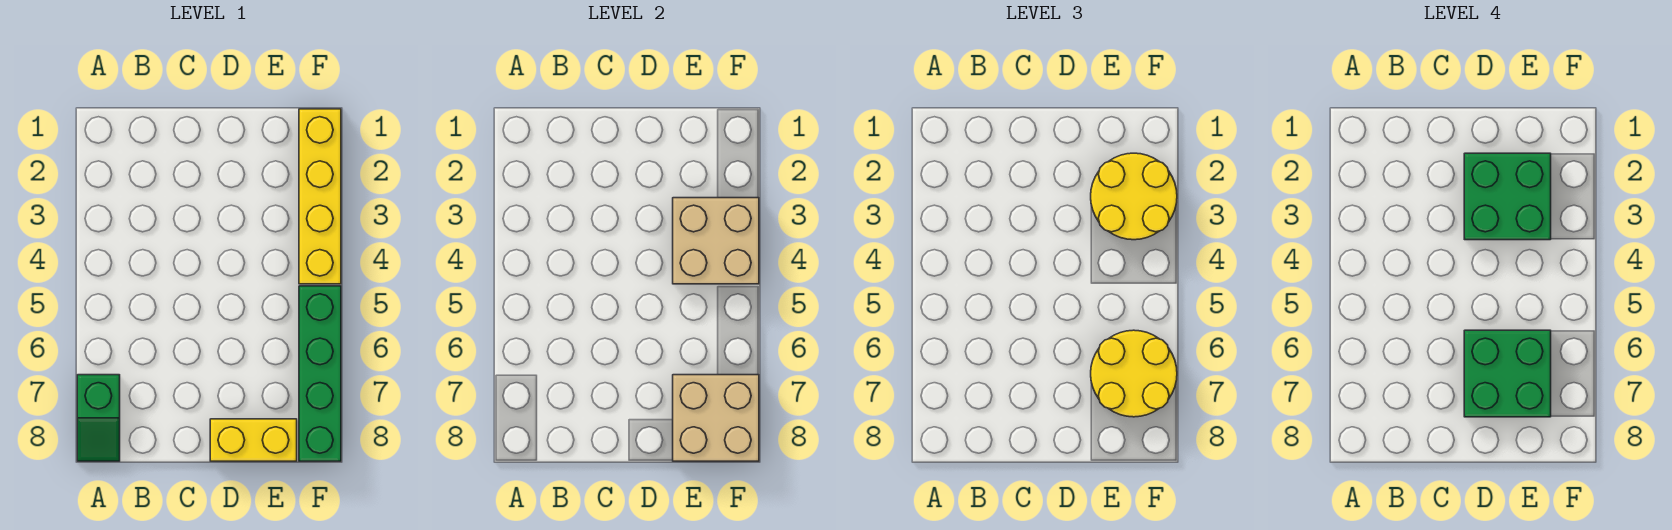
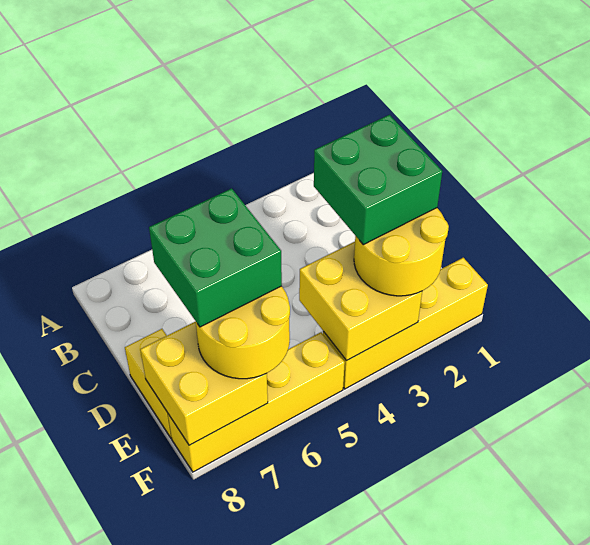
green slope A7:A8 level 1 top 7 -> none
tan brick E3:F4 level 2 -> yellow brick E3:F4 level 2
tan brick E7:F8 level 2 -> yellow brick E7:F8 level 2
green brick F5:F8 level 1 -> yellow brick F5:F8 level 1

